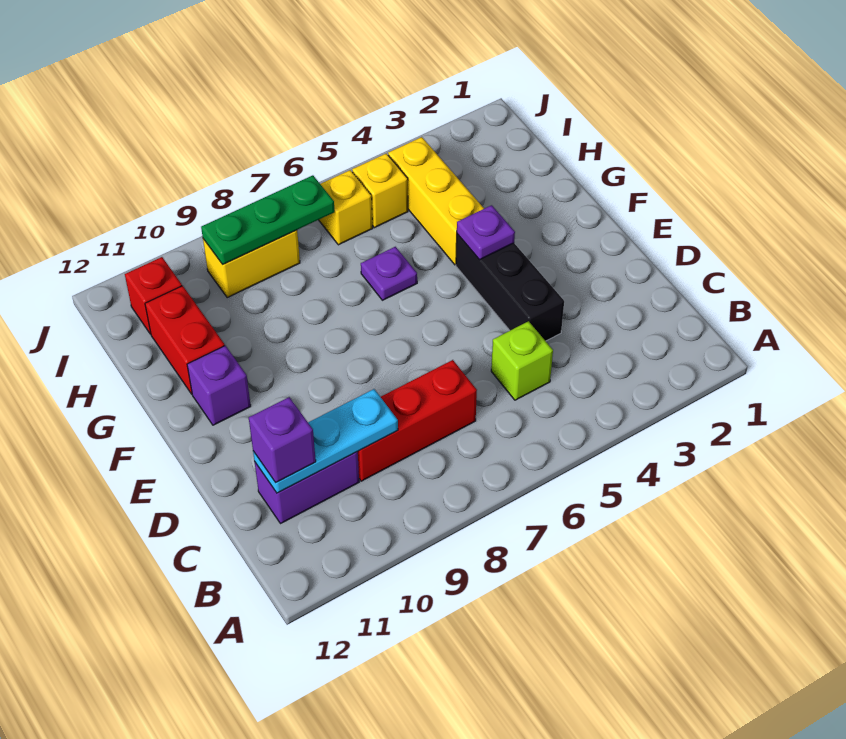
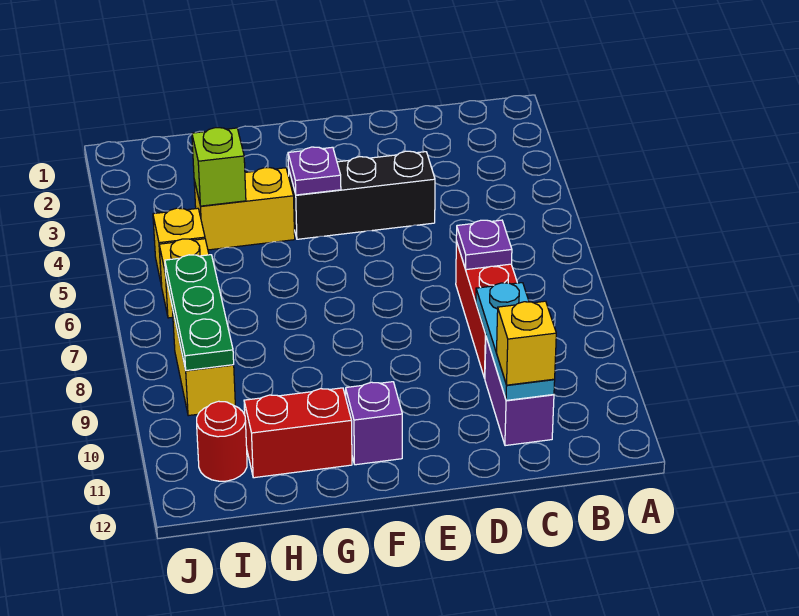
lime brick C5 level 1 -> lime brick H4 level 2
purple brick C11 level 3 -> yellow brick C11 level 3
yellow brick G4:I4 level 1 -> yellow brick G4:H4 level 1
purple plate G6 level 1 -> purple plate C7 level 2
red brick I11 level 1 -> red round brick I11 level 1

